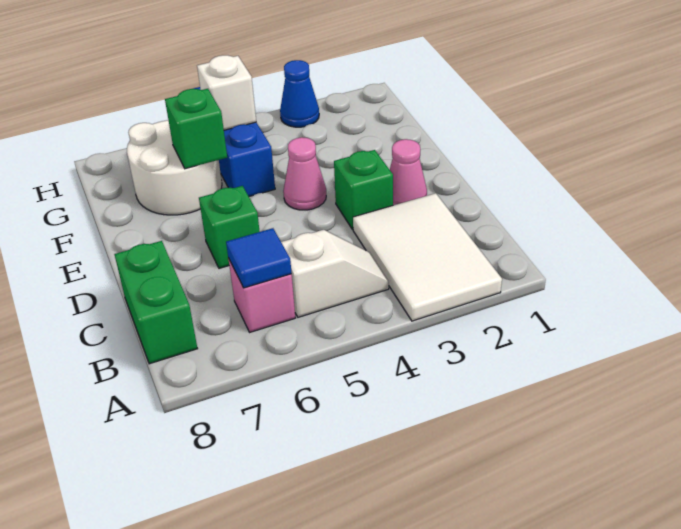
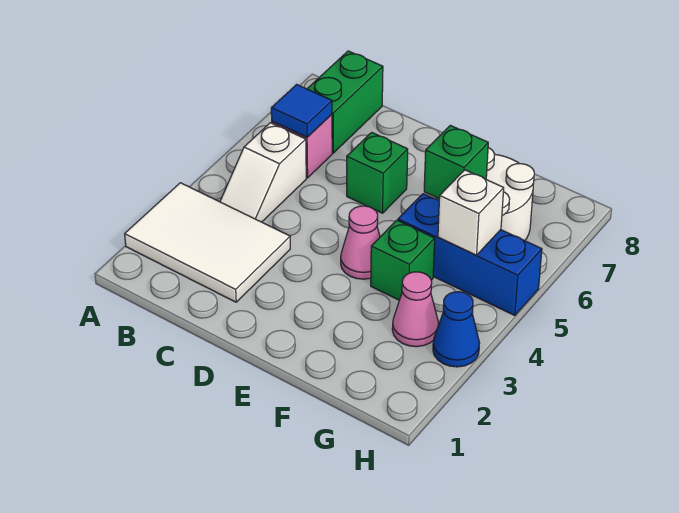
green brick B8:C8 level 1 -> green brick B7:B8 level 1
pink cone D2 level 1 -> pink cone G3 level 1
green brick D3 level 1 -> green brick F4 level 1

